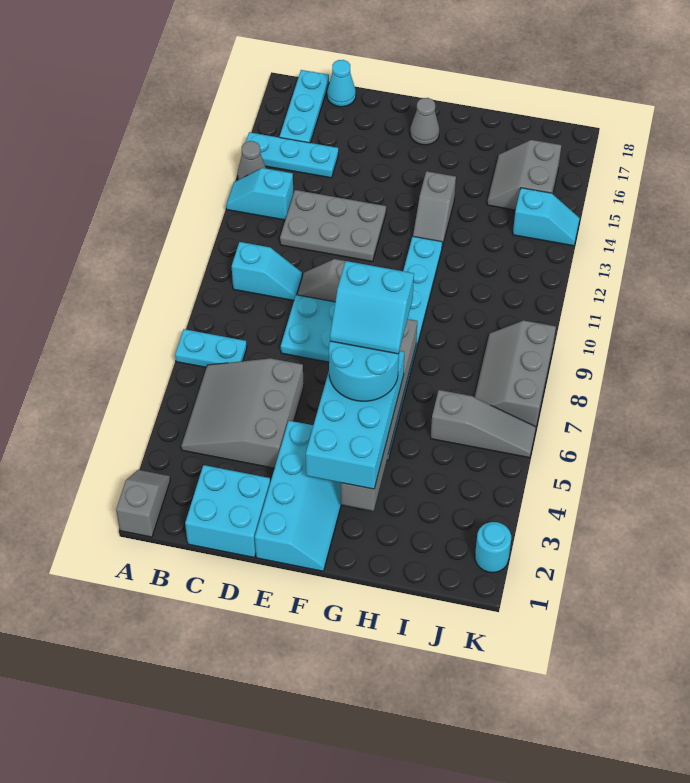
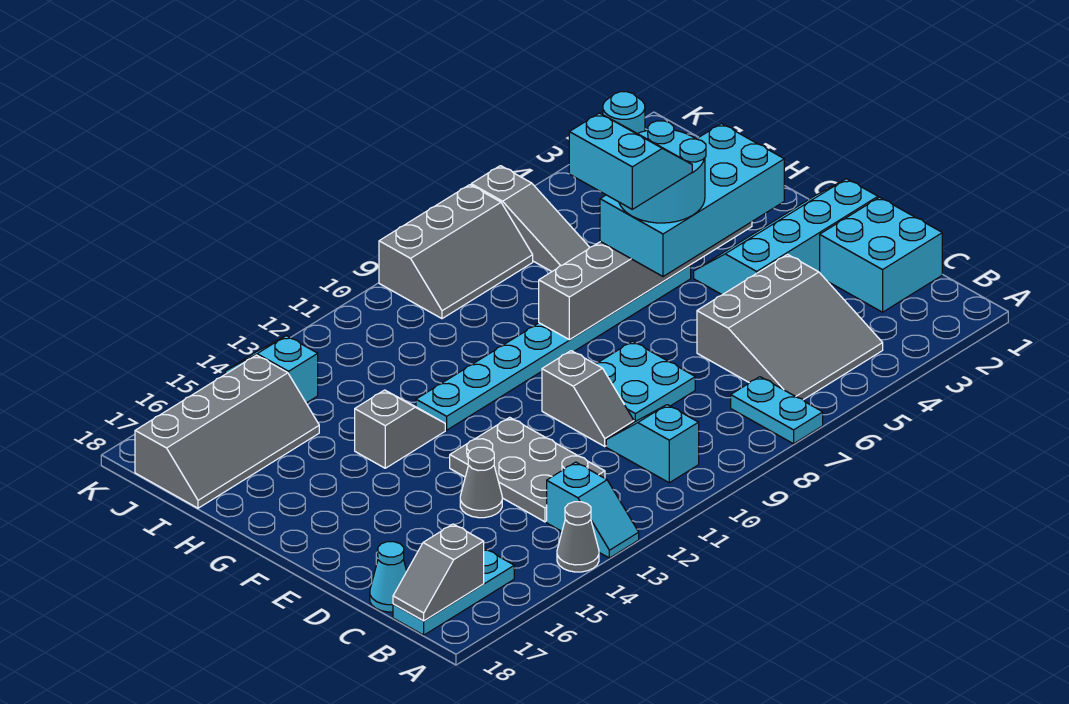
grey slope A1:A2 level 1 top 1 -> grey slope B17:B18 level 2 top 17
cyan plate A15:C15 level 1 -> none
grey cone F17 level 1 -> grey cone D14 level 1
grey slope I6:K6 level 1 top I -> grey slope I6:K6 level 1 top K
grey slope I15:J16 level 1 top J -> grey slope I15:J18 level 1 top J

